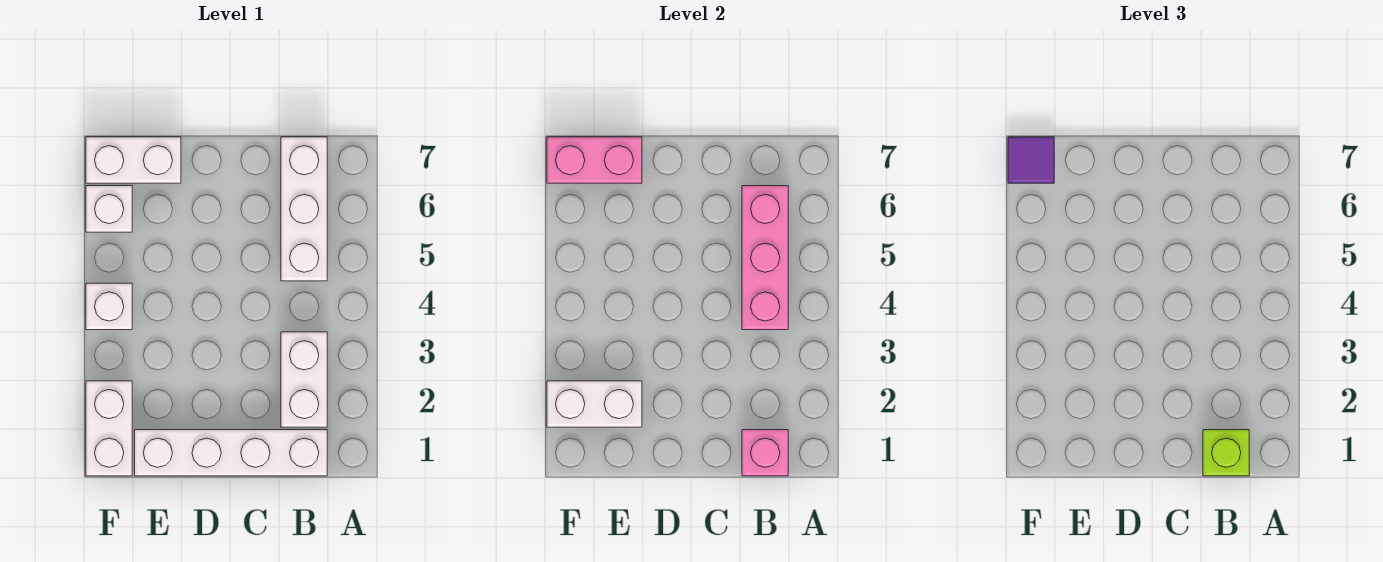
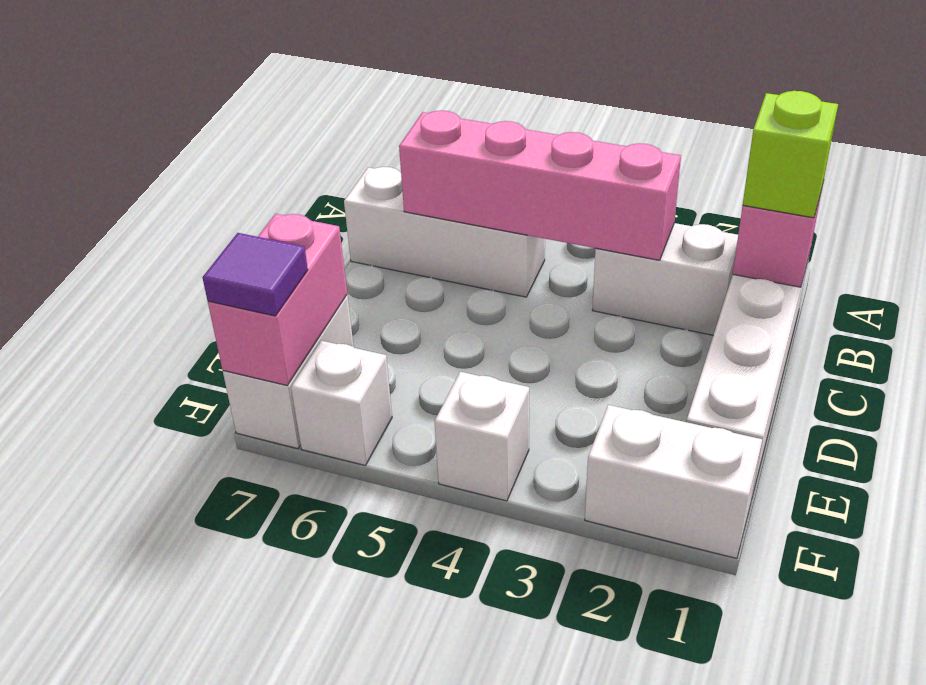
pink brick B4:B6 level 2 -> pink brick B3:B6 level 2
white brick E2:F2 level 2 -> none

